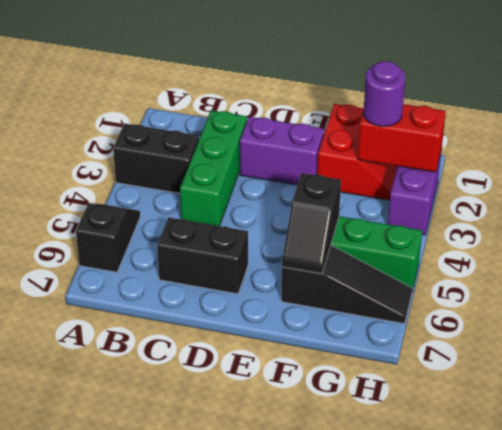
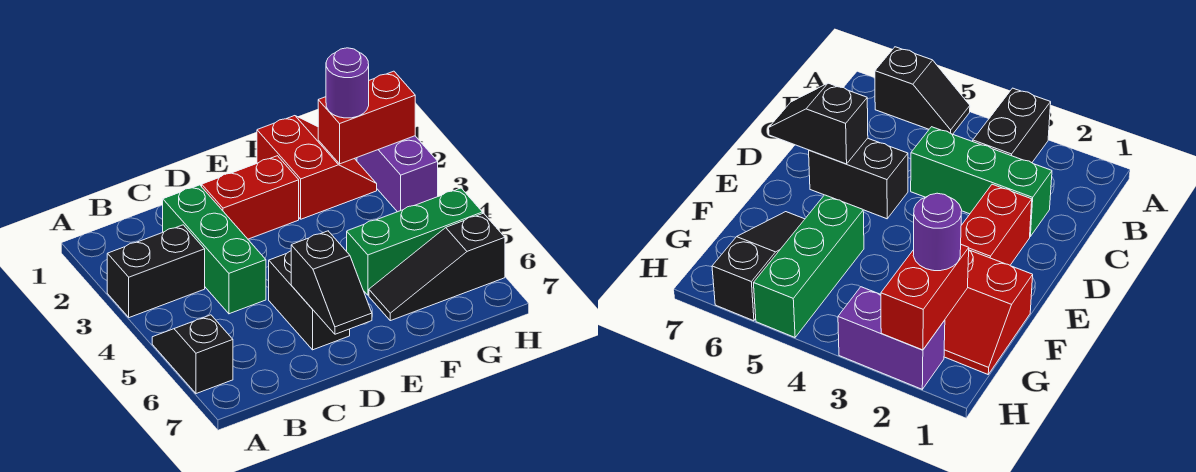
black brick C6:D6 level 1 -> black brick D5:D6 level 1
purple brick D2:E2 level 1 -> red brick D2:E2 level 1
black slope F5:F6 level 2 top 5 -> black slope D6:D7 level 2 top 6
black slope F6:H6 level 1 top F -> black slope F6:H6 level 1 top H

